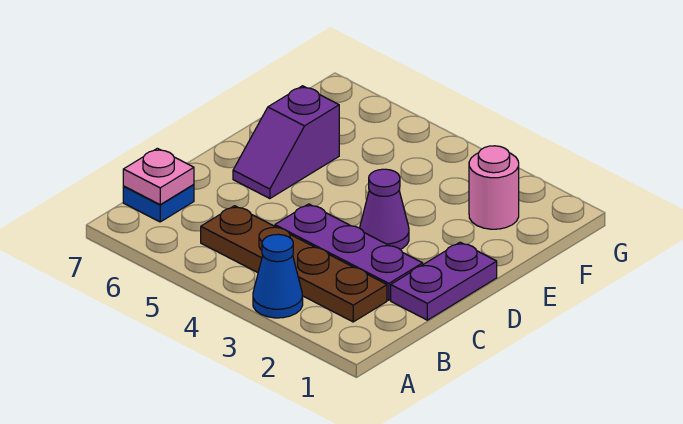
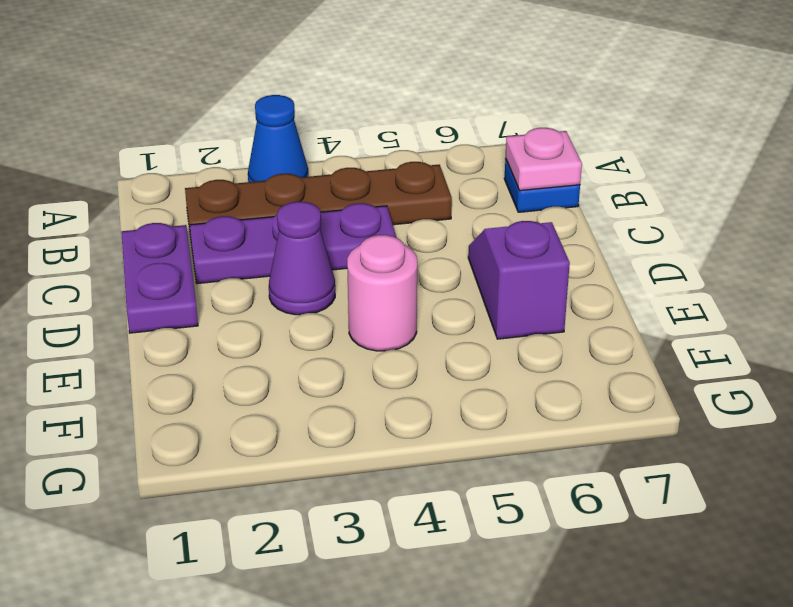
pink round brick F2 level 1 -> pink round brick E4 level 1

